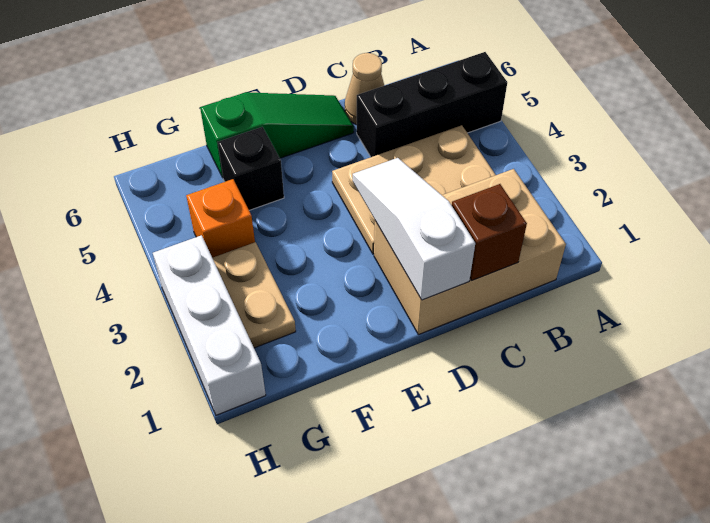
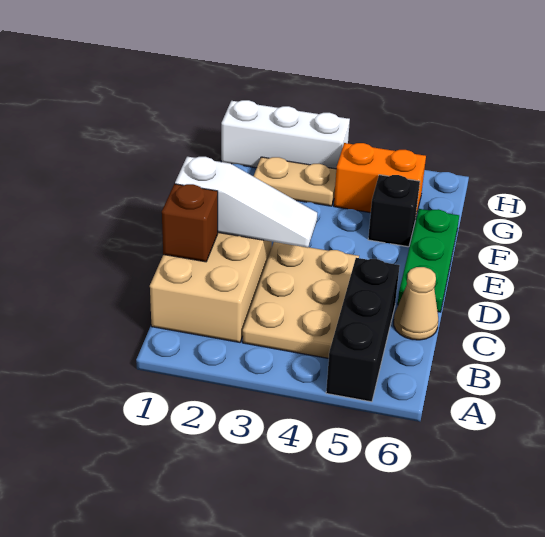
green slope D6:F6 level 1 top F -> green plate D6:F6 level 1
orange brick G4 level 1 -> orange brick G4:G5 level 1

